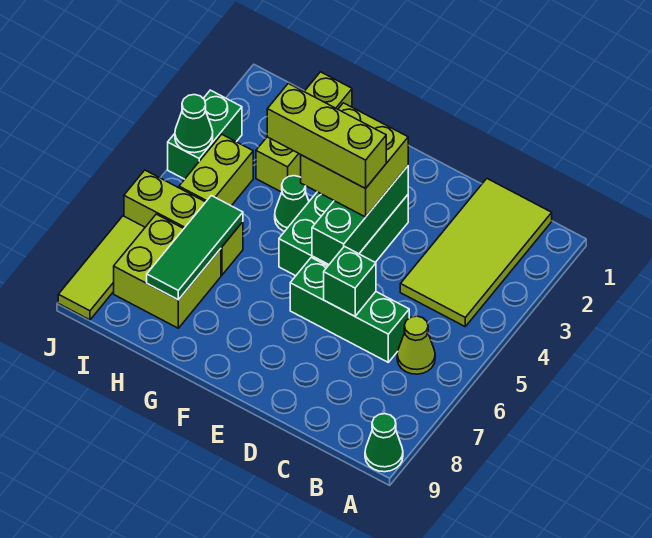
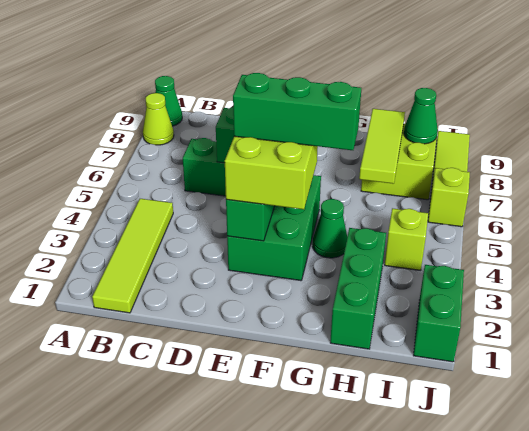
lime tile B1:C4 level 1 -> lime tile B1:B4 level 1
lime cone B6 level 1 -> lime cone A8 level 1
lime brick E4:G4 level 4 -> green brick E4:G4 level 4
lime brick H1:H3 level 1 -> green brick H1:H3 level 1
lime brick H6:J6 level 1 -> lime brick J6 level 1
green tile H6:H8 level 2 -> lime tile H6:H8 level 2
lime brick I4:I5 level 1 -> lime brick I4 level 1
green brick J3:J4 level 1 -> green brick J1:J2 level 1
green cone J4 level 2 -> green cone I8 level 2

